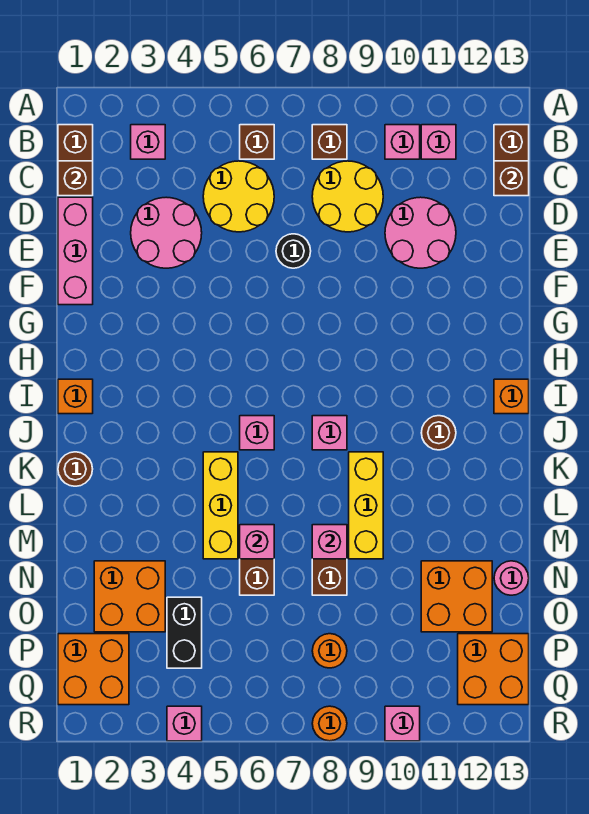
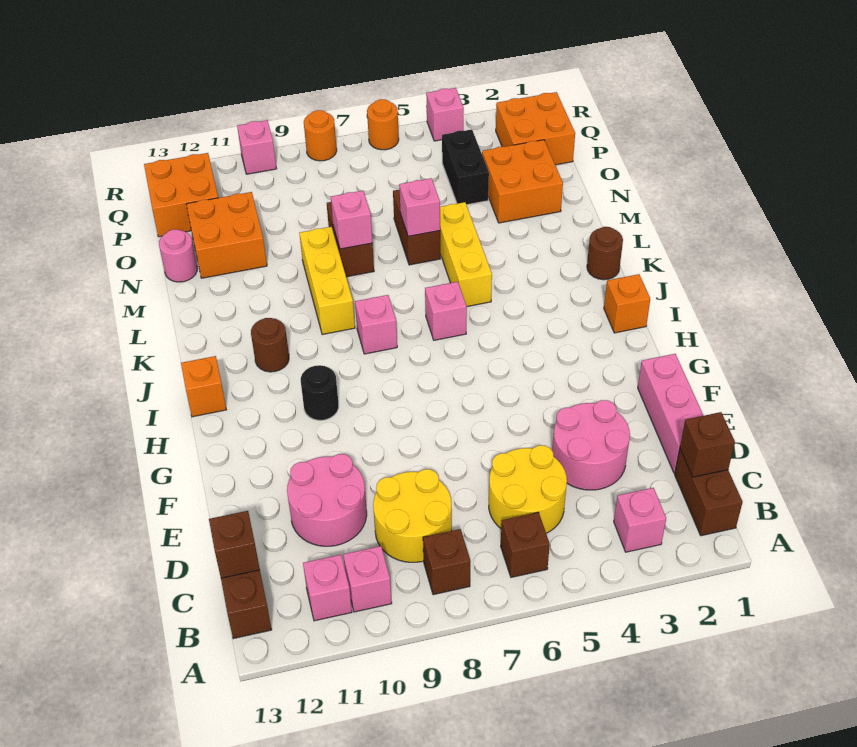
black round brick E7 level 1 -> black round brick H10 level 1
orange round brick P8 level 1 -> orange round brick R6 level 1

